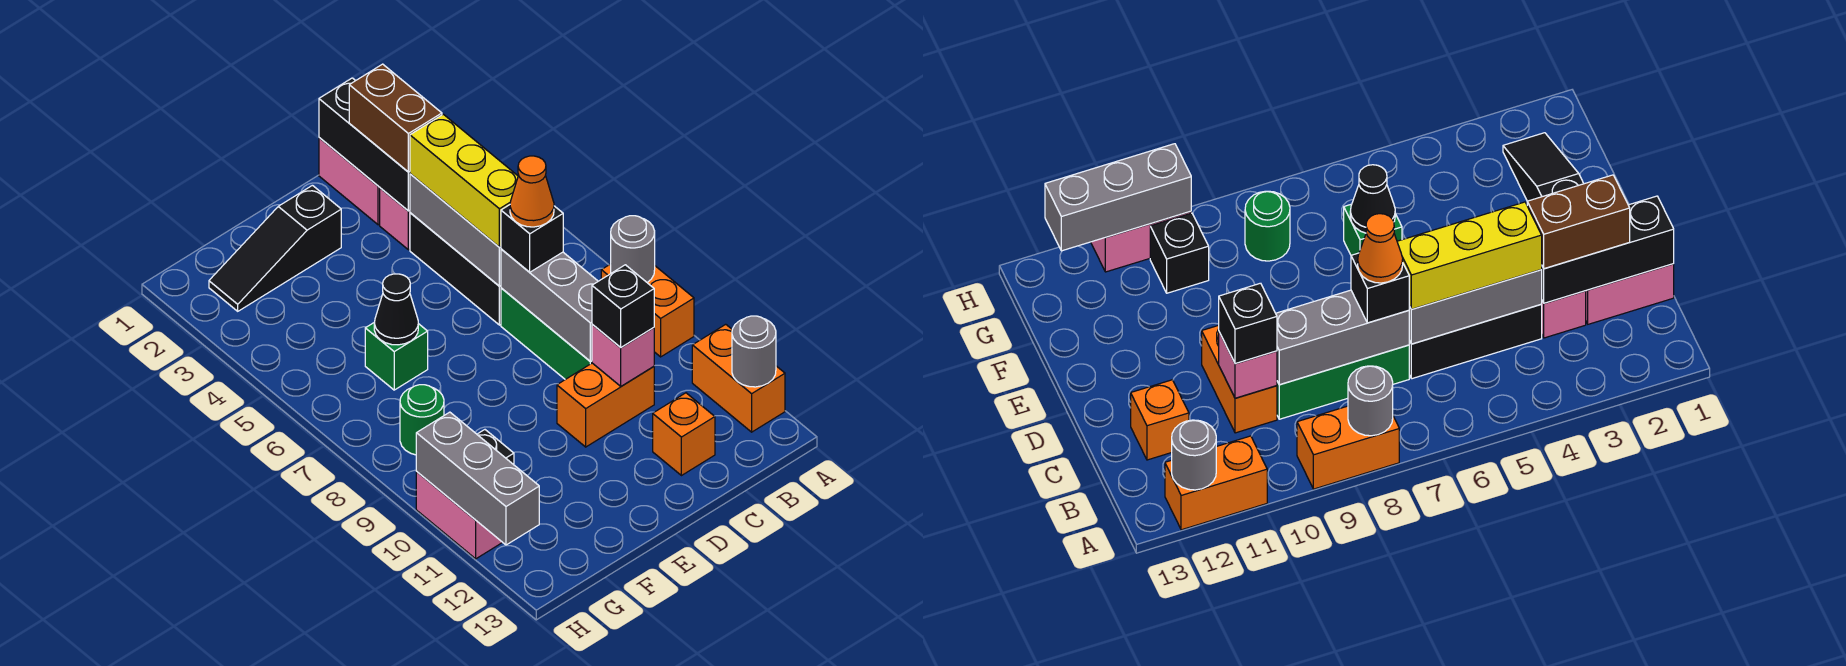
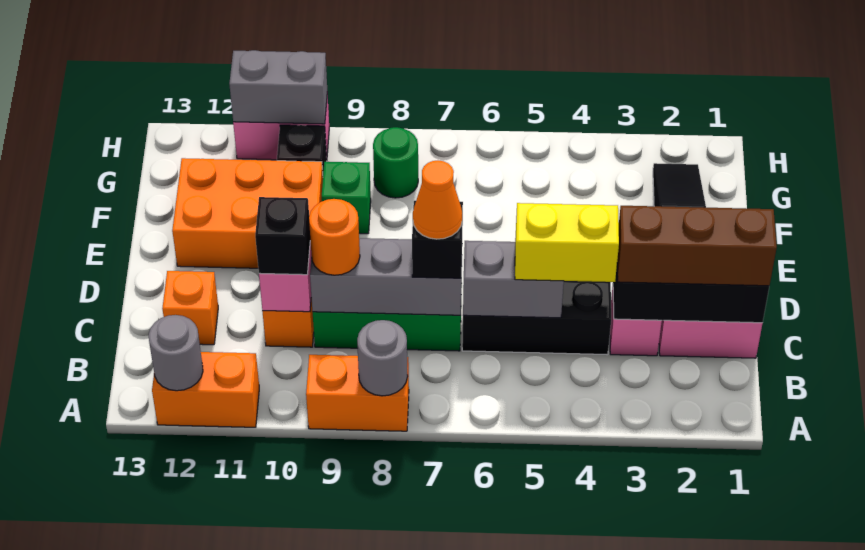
brown brick C2:C3 level 3 -> brown brick C1:C3 level 3
grey brick C4:C6 level 2 -> grey brick C5:C6 level 2
yellow brick C4:C6 level 3 -> yellow brick C4:C5 level 3
none -> orange round brick C9 level 3
none -> orange brick E10:F12 level 1
green brick F6 level 1 -> green brick F9 level 1
black cone F6 level 2 -> none
grey brick H10:H12 level 2 -> grey brick H10:H11 level 2

